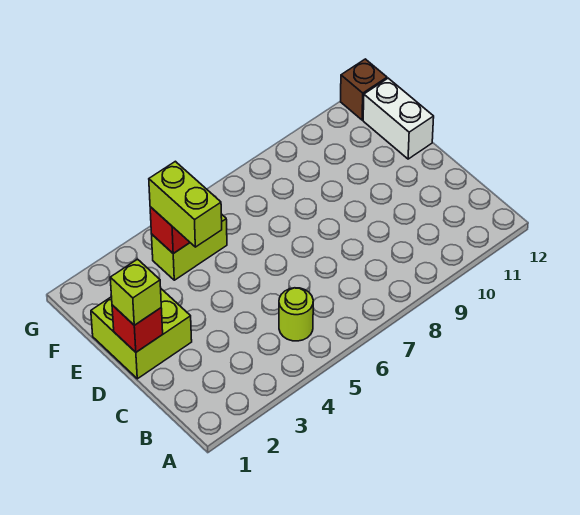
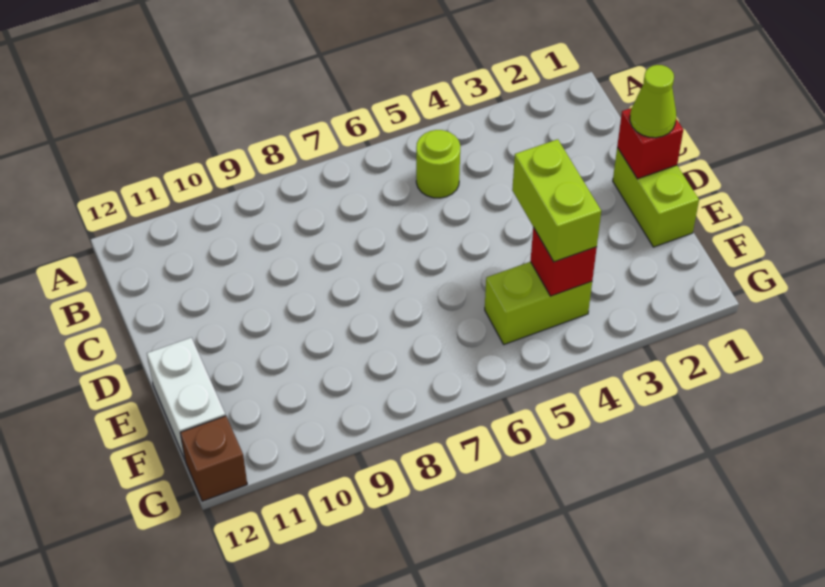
lime brick D1:E2 level 1 -> lime brick D1:E1 level 1
lime brick D1 level 3 -> lime cone D1 level 3

